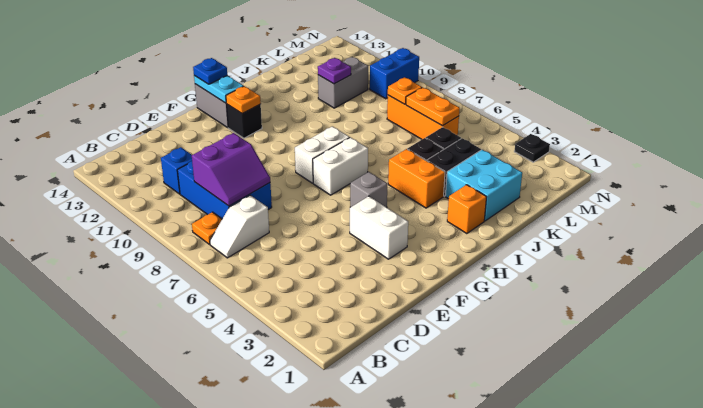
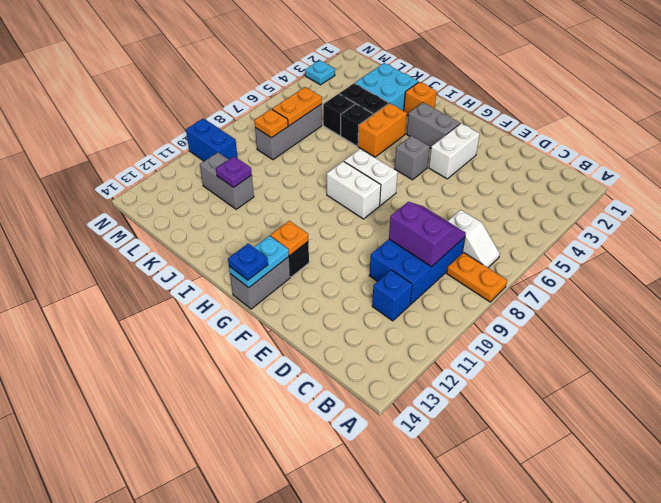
orange plate B8 level 1 -> orange plate A8:B8 level 1
none -> grey brick G3:H3 level 1
orange brick L6:L8 level 1 -> grey brick L6:L8 level 1
black plate N3 level 1 -> cyan plate N3 level 1

